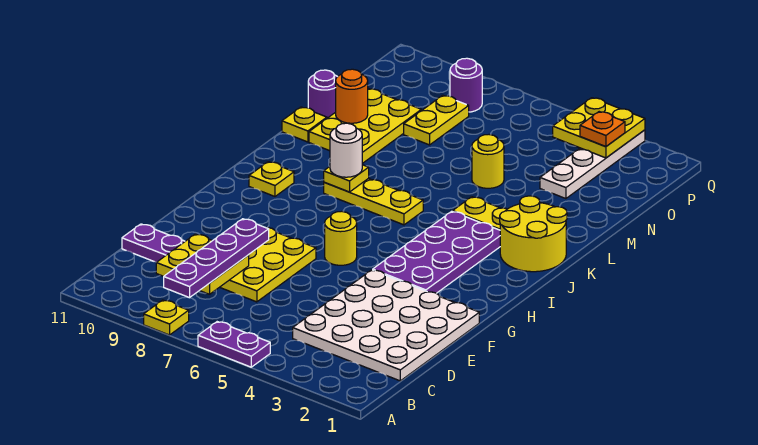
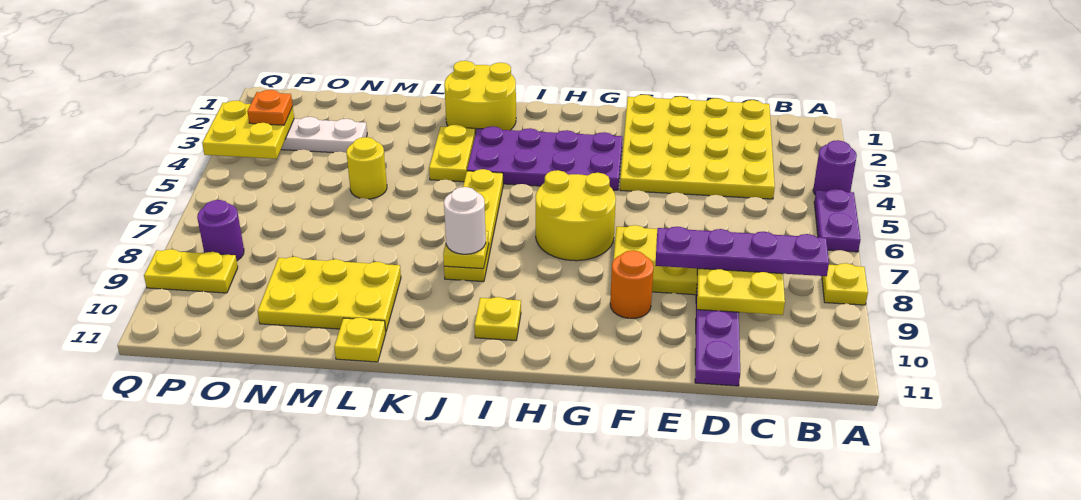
white plate C1:F4 level 1 -> yellow plate C1:F4 level 1
yellow round brick G6 level 1 -> yellow round brick G6:H7 level 1
yellow plate J6:J8 level 1 -> yellow plate J5:J8 level 1
orange round brick M10 level 2 -> orange round brick F9 level 1
purple round brick M11 level 1 -> purple round brick A4 level 1
yellow plate N8:O8 level 1 -> yellow plate P9:Q9 level 1

